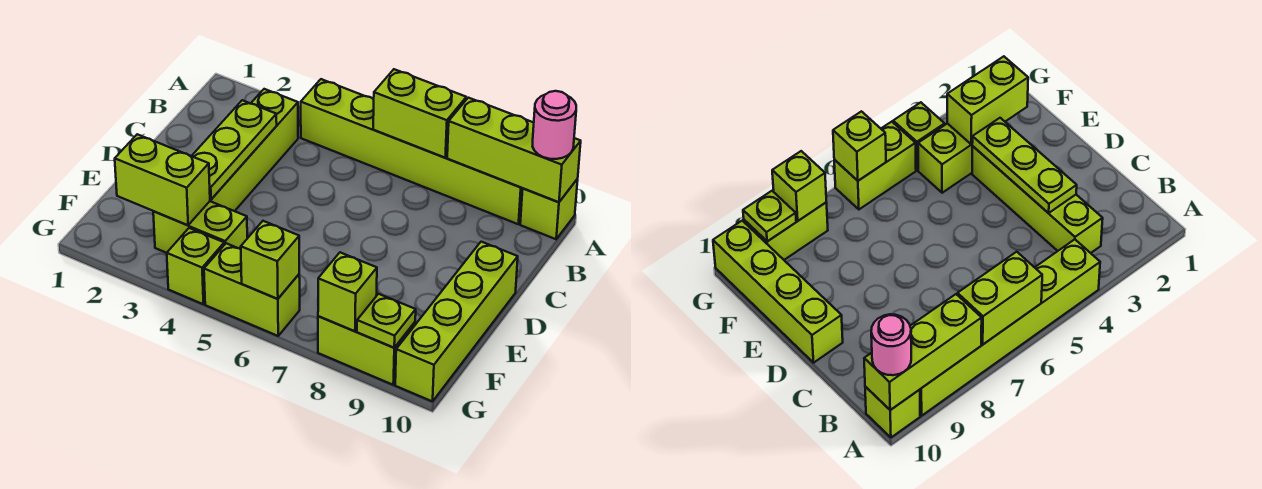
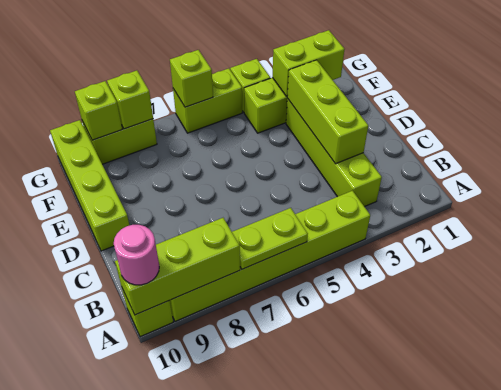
lime brick A6:A7 level 2 -> lime plate A6:A7 level 2
lime plate C3:E3 level 2 -> lime brick C3:E3 level 2
lime plate G9 level 2 -> lime brick G9 level 2

